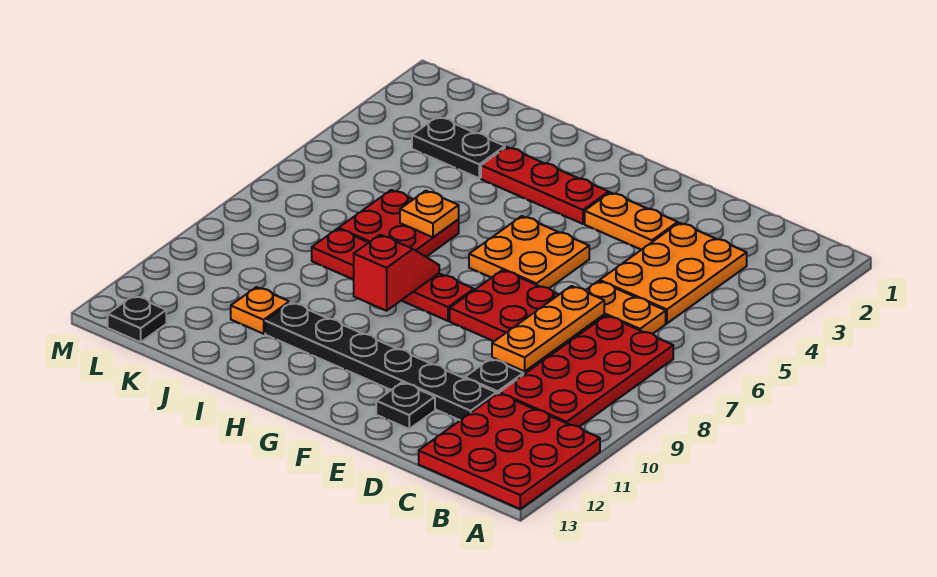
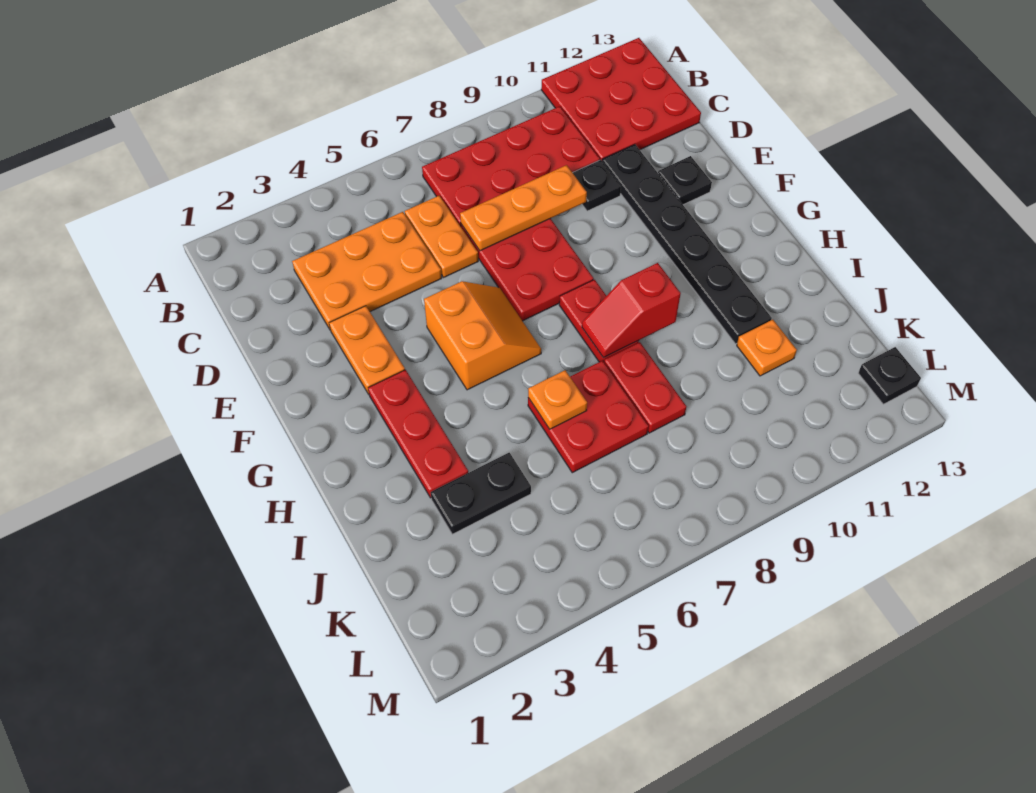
orange plate F5:G6 level 1 -> orange slope F5:G6 level 1 top 5
black plate J3:K3 level 1 -> black plate J3:J4 level 1

